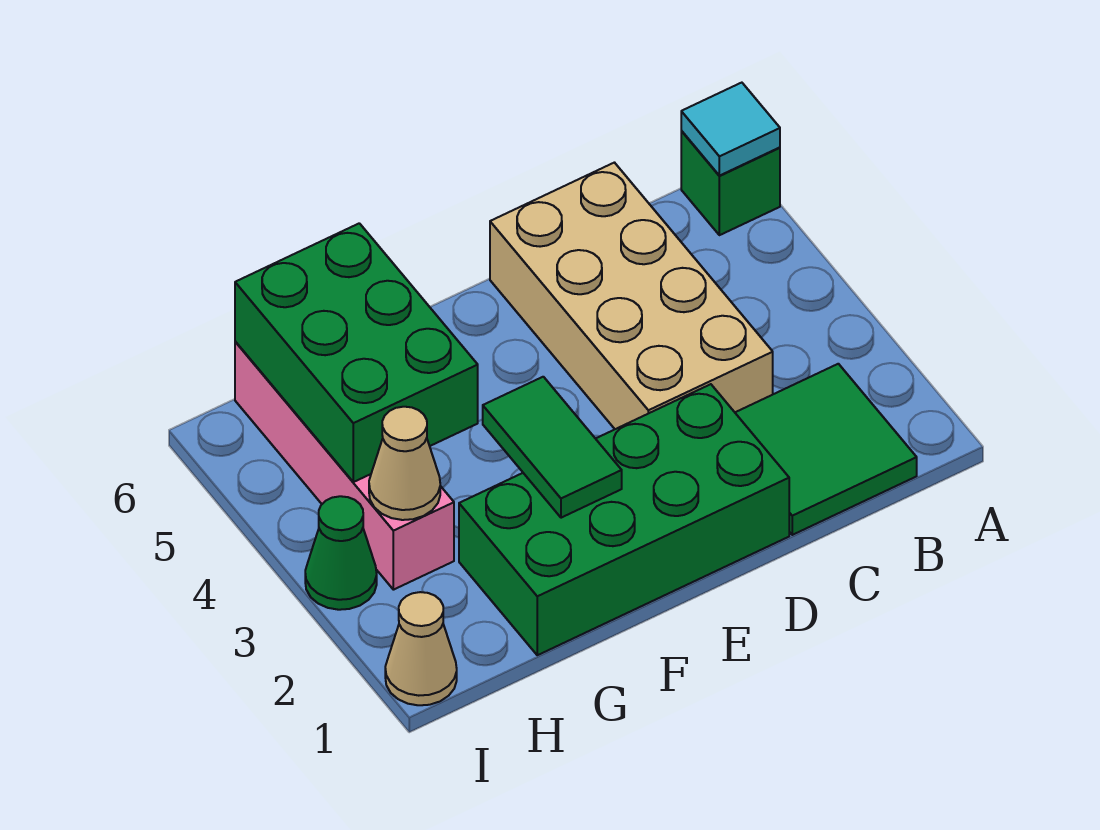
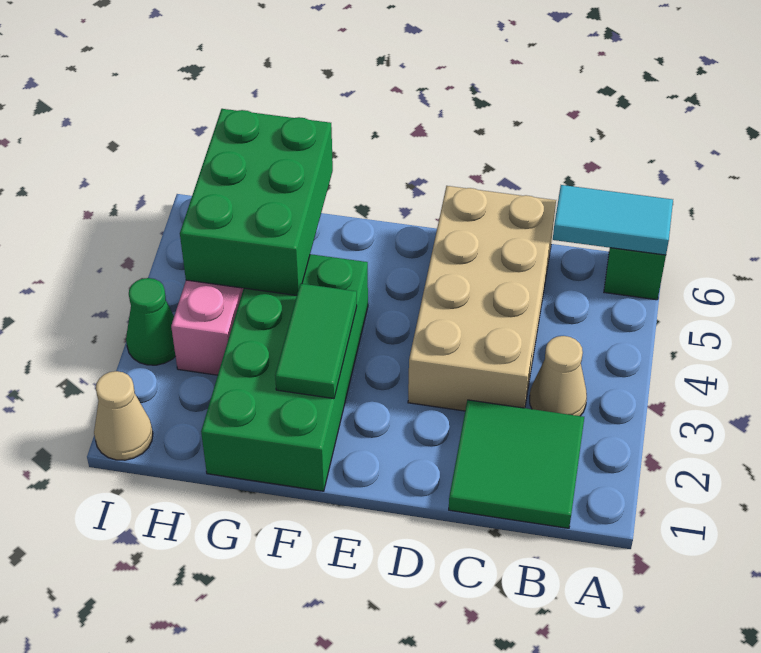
cyan tile A6 level 2 -> cyan tile A6:B6 level 2
green brick D1:G2 level 1 -> green brick F1:G4 level 1
tan cone H3 level 2 -> tan cone B3 level 1

